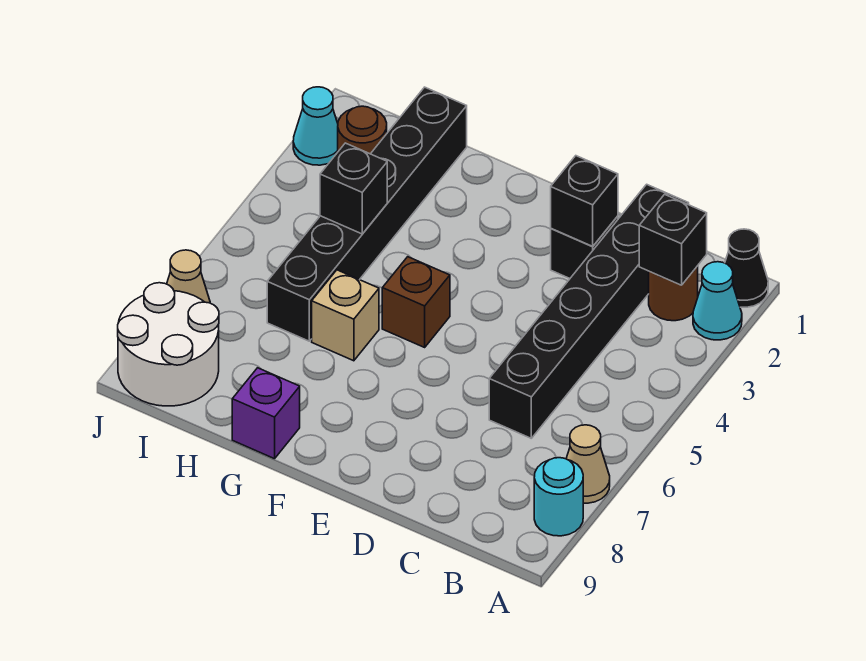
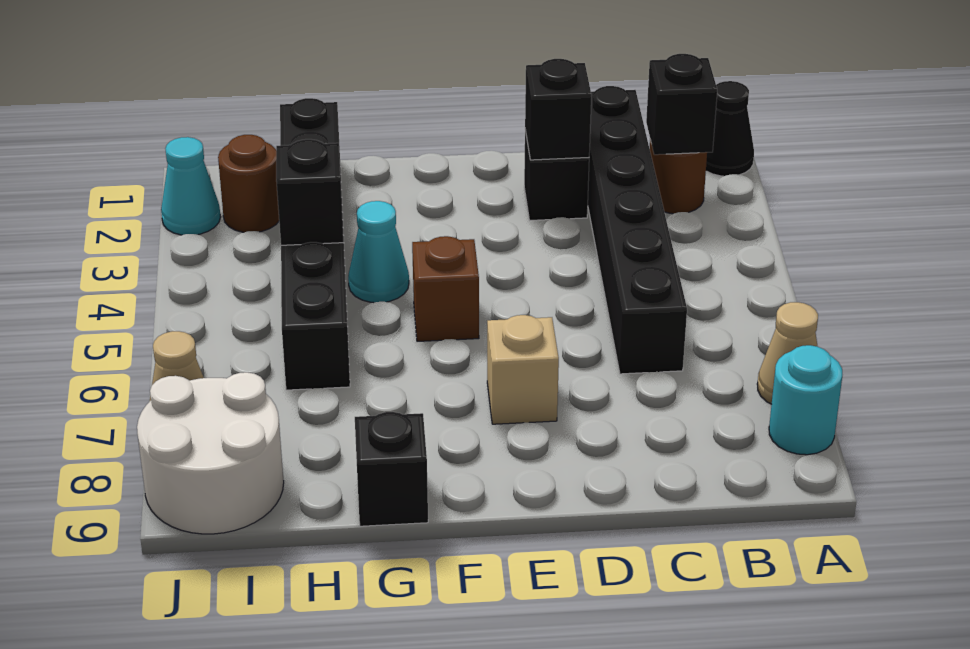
cyan cone A2 level 1 -> cyan cone G4 level 1
tan brick G6 level 1 -> tan brick E7 level 1
purple brick G9 level 1 -> black brick G9 level 1

